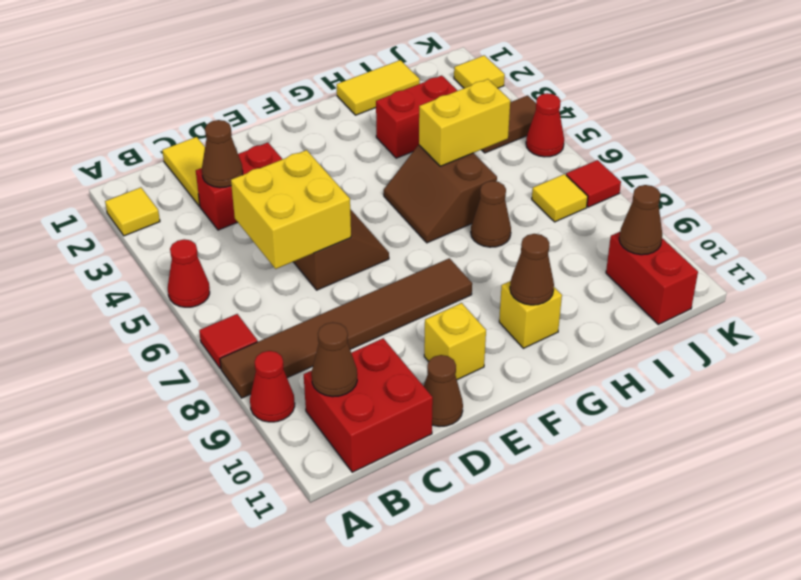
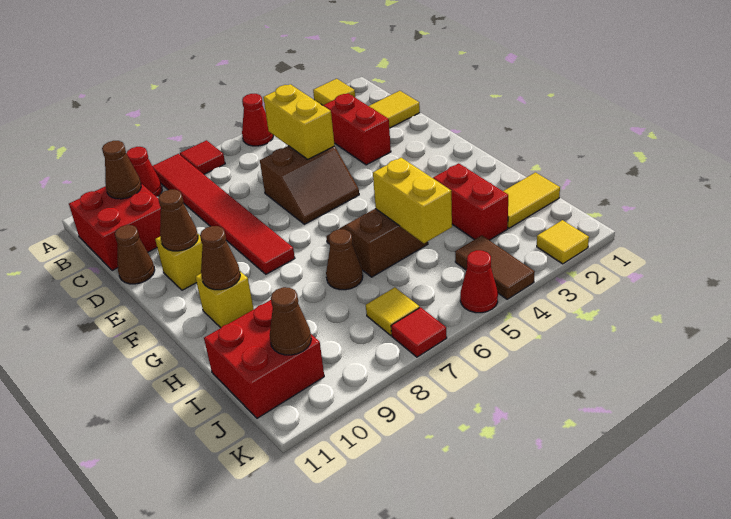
brown tile A8:F8 level 1 -> red tile A8:F8 level 1
brown cone C3 level 2 -> brown cone E10 level 2
yellow brick C5:D6 level 2 -> yellow brick C5:D5 level 2
yellow tile H1:I1 level 1 -> yellow tile I1:I2 level 1
red brick J10:J11 level 1 -> red brick I10:J11 level 1

